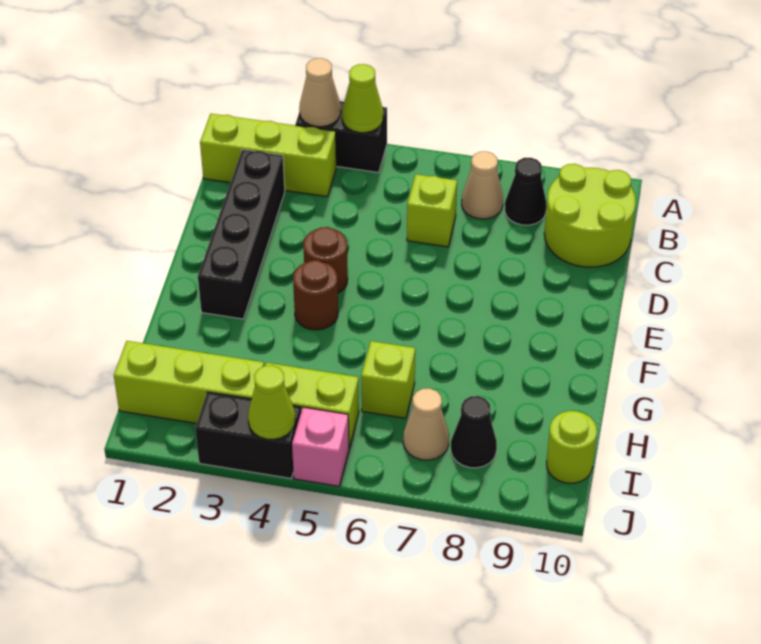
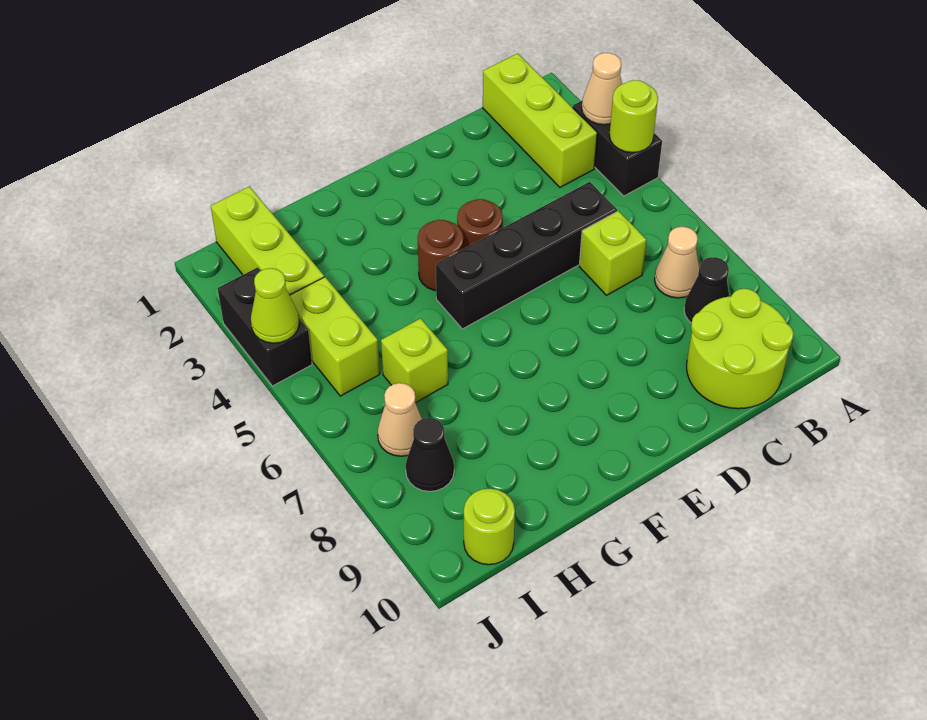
lime cone A4 level 2 -> lime round brick A4 level 2
black brick C2:F2 level 1 -> black brick C5:F5 level 1
pink brick J5 level 1 -> none

